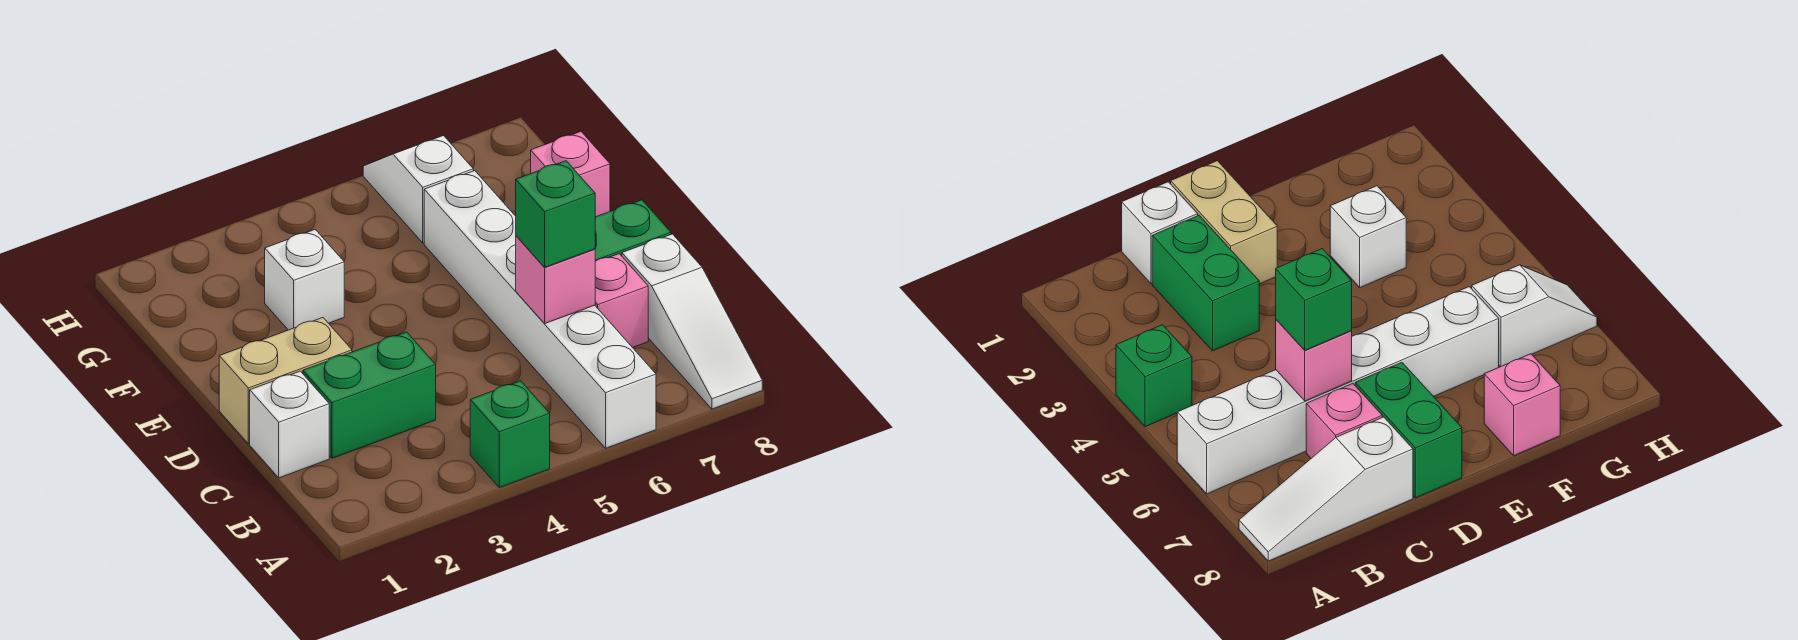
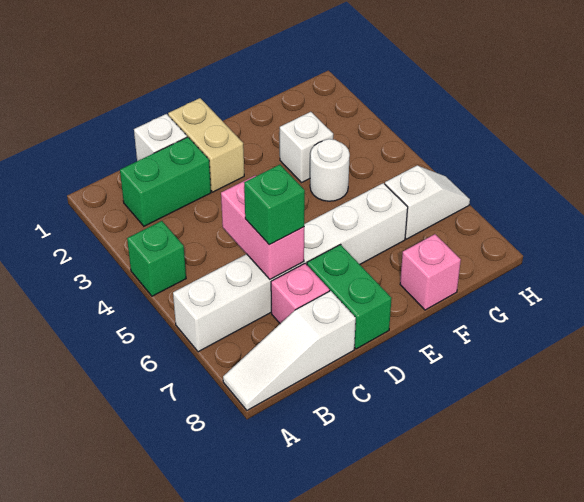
green brick C2:C3 level 1 -> green brick B2:C2 level 1
pink brick C6 level 2 -> pink brick C5:C6 level 2
none -> white round brick F4 level 1

